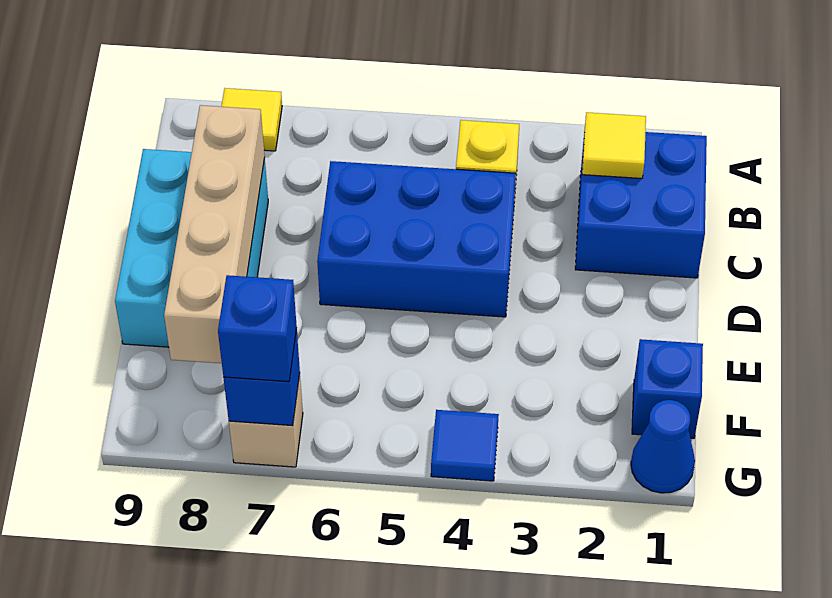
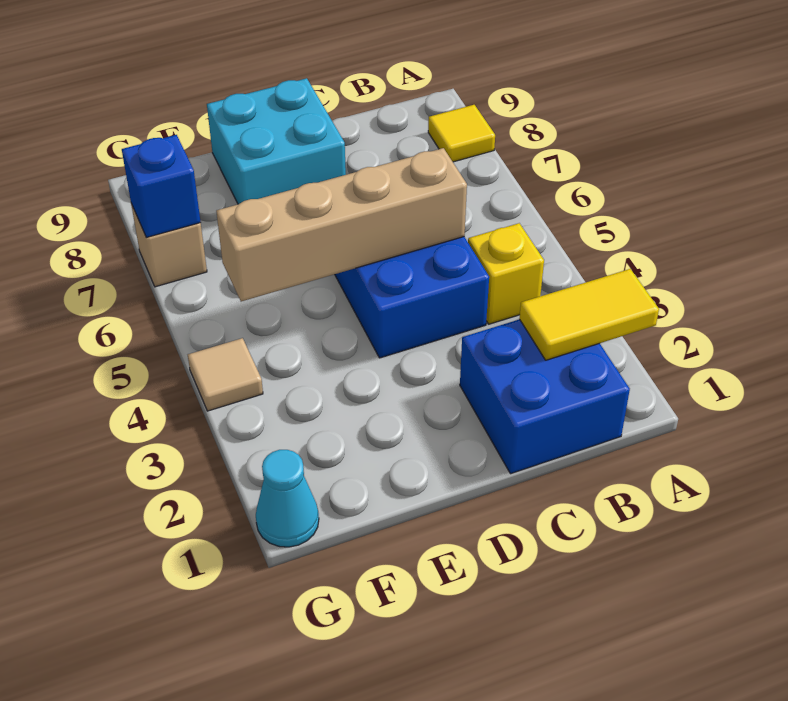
yellow tile B2 level 2 -> yellow tile A2:B2 level 2
cyan brick C8:E9 level 1 -> cyan brick D8:E9 level 1
tan brick C8:F8 level 2 -> tan brick C5:F5 level 2
blue brick F1 level 1 -> none
blue cone G1 level 1 -> cyan cone G1 level 1
blue tile G4 level 1 -> tan tile G4 level 1
blue brick G7 level 3 -> none

